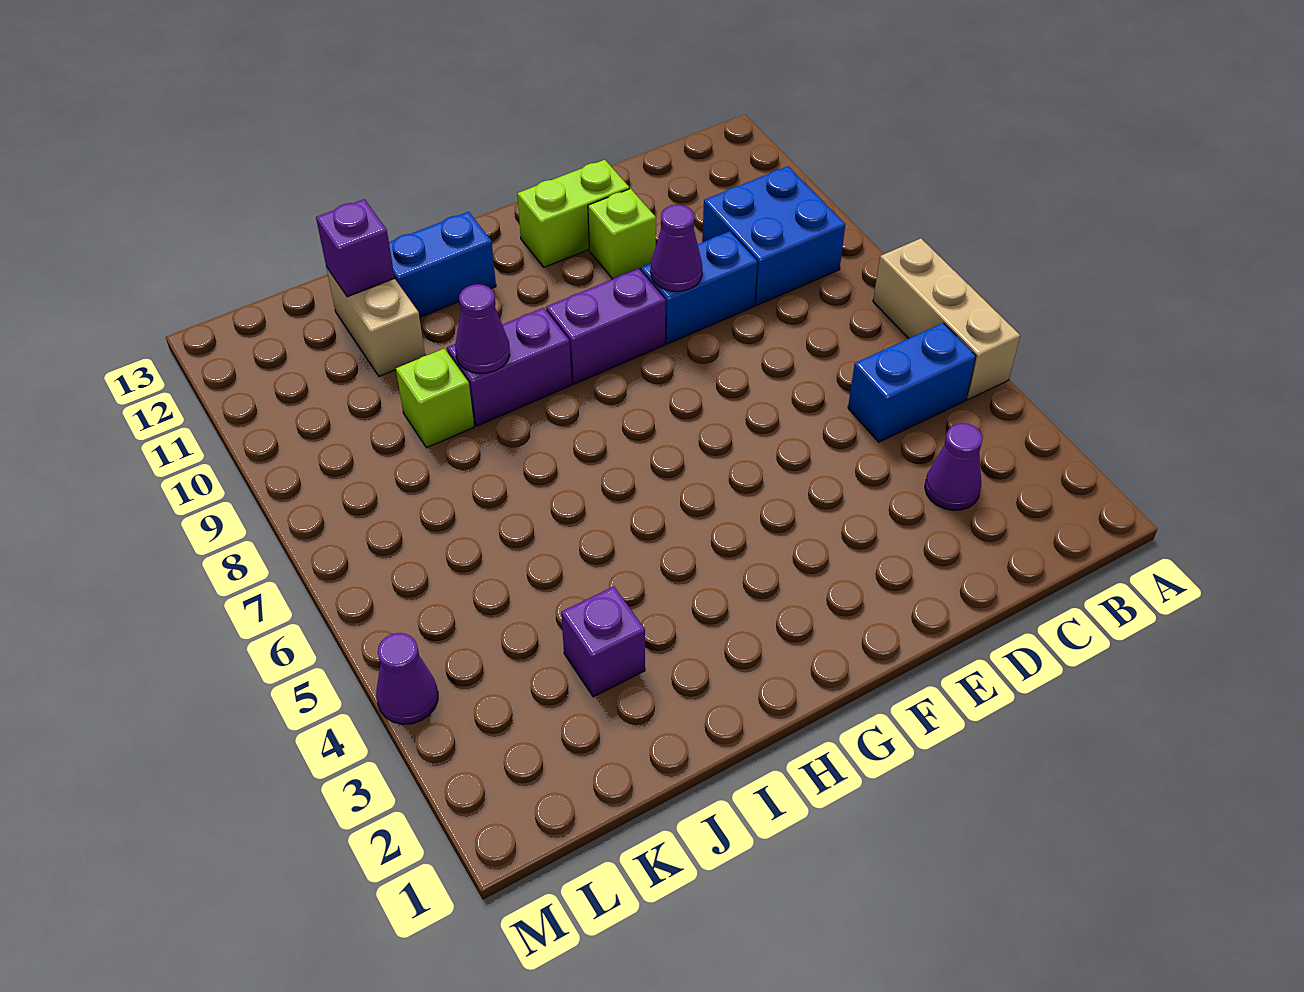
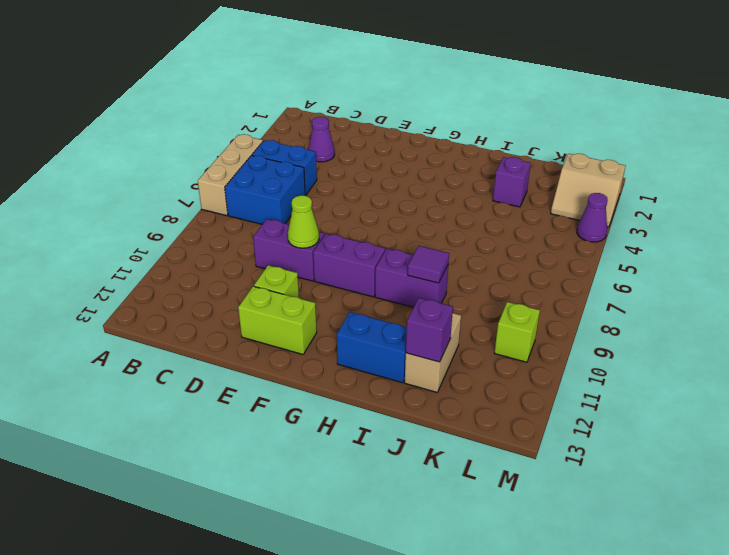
blue brick B9:C10 level 1 -> blue brick B6:C7 level 1
blue brick D9:E9 level 1 -> purple brick D9:E9 level 1
purple cone E9 level 2 -> lime cone E9 level 2
purple cone I9 level 2 -> purple tile I9 level 2
lime brick J9 level 1 -> lime brick L10 level 1
none -> tan slope L2:M3 level 1 top 2

